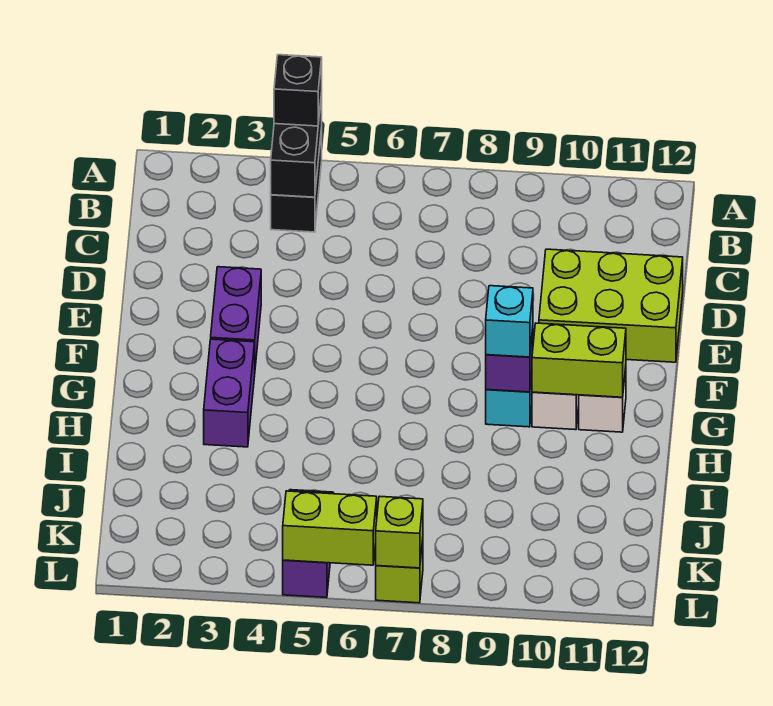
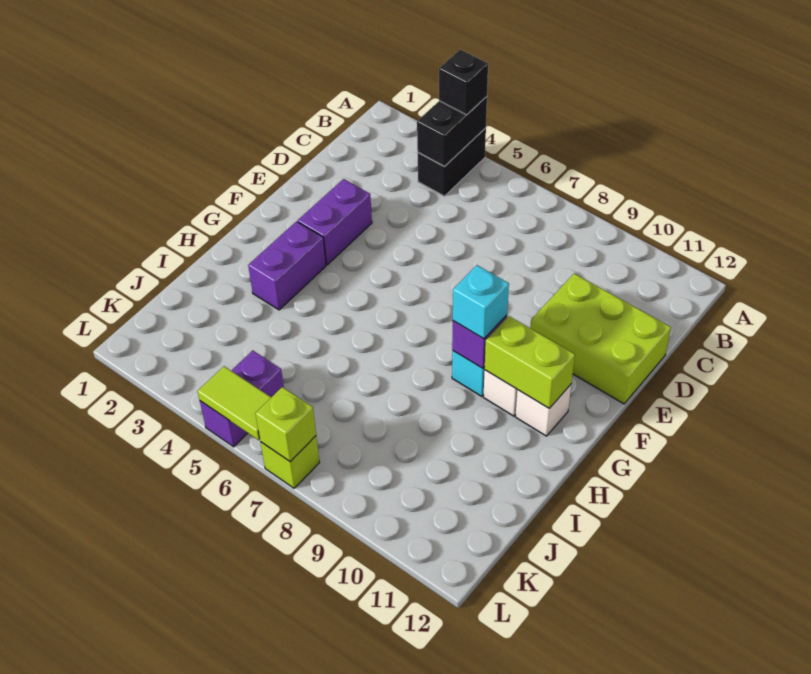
lime brick L5:L6 level 2 -> lime tile L5:L6 level 2

